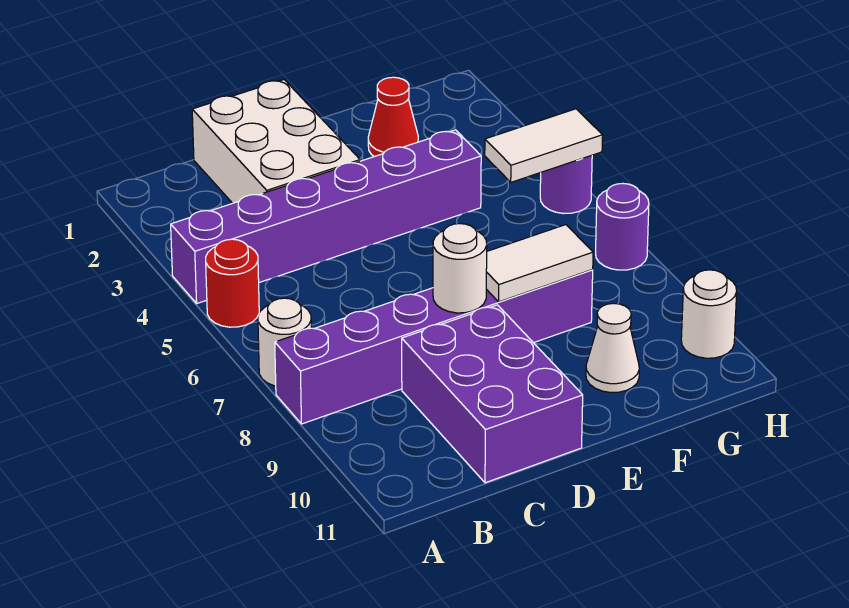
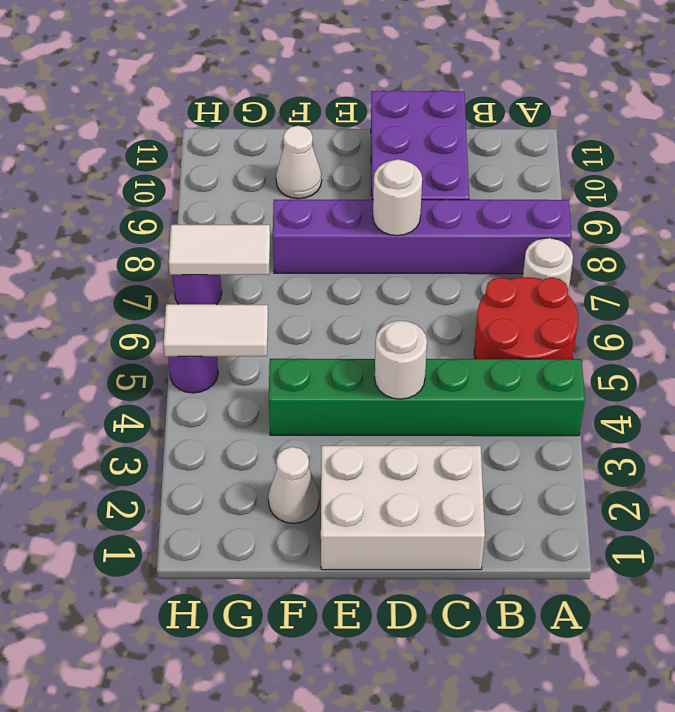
purple brick A4:F4 level 1 -> green brick A4:F4 level 1
red round brick A5 level 1 -> red round brick A5:B6 level 1
white brick C1:D3 level 1 -> white brick C1:E2 level 1
white tile E8:F8 level 2 -> white tile G7:H7 level 2
red cone F2 level 1 -> white cone F2 level 1
white round brick H10 level 1 -> white round brick D4 level 2

